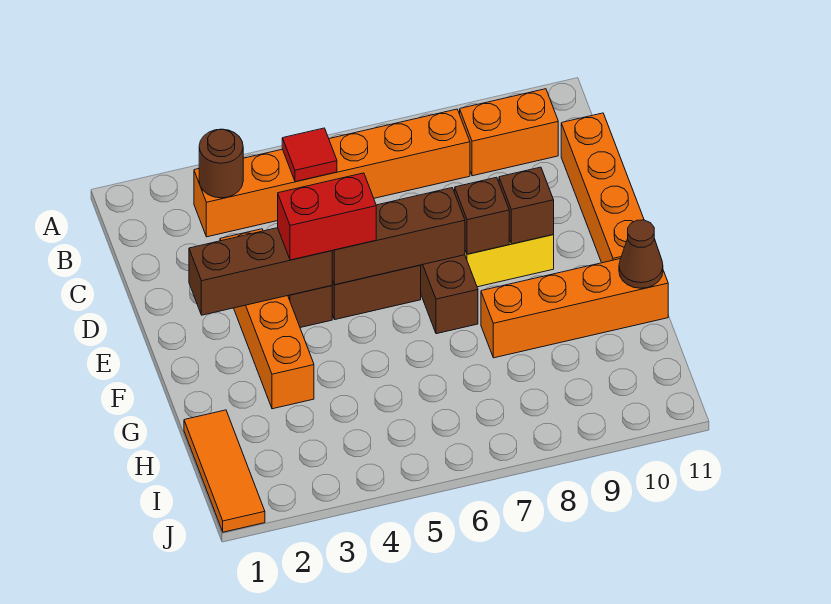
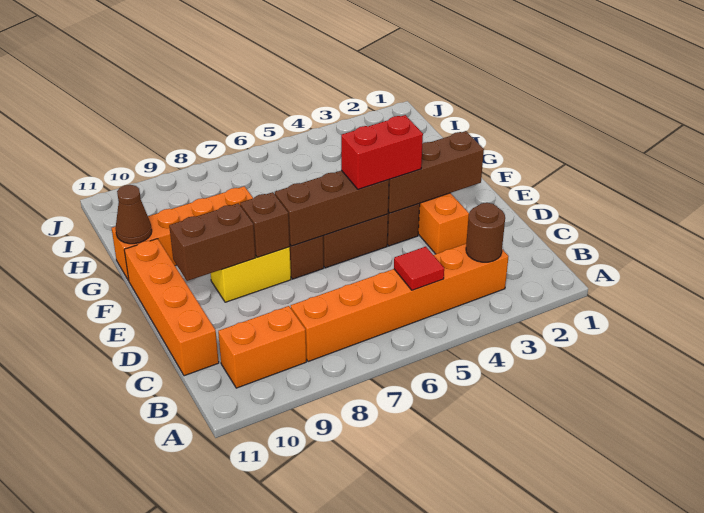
brown brick E9 level 2 -> brown brick E9:E10 level 2
orange tile H1:J1 level 1 -> none

